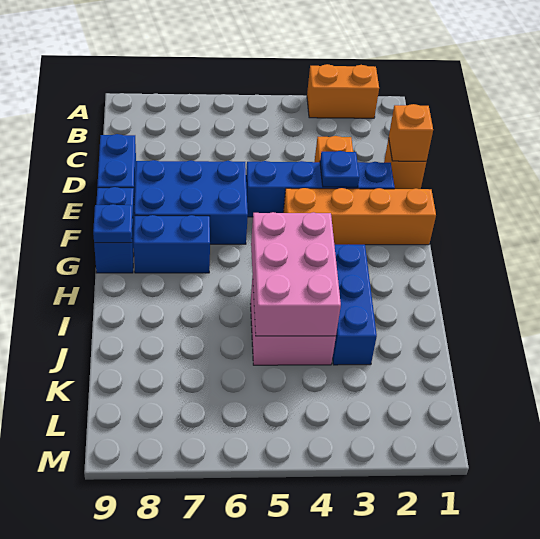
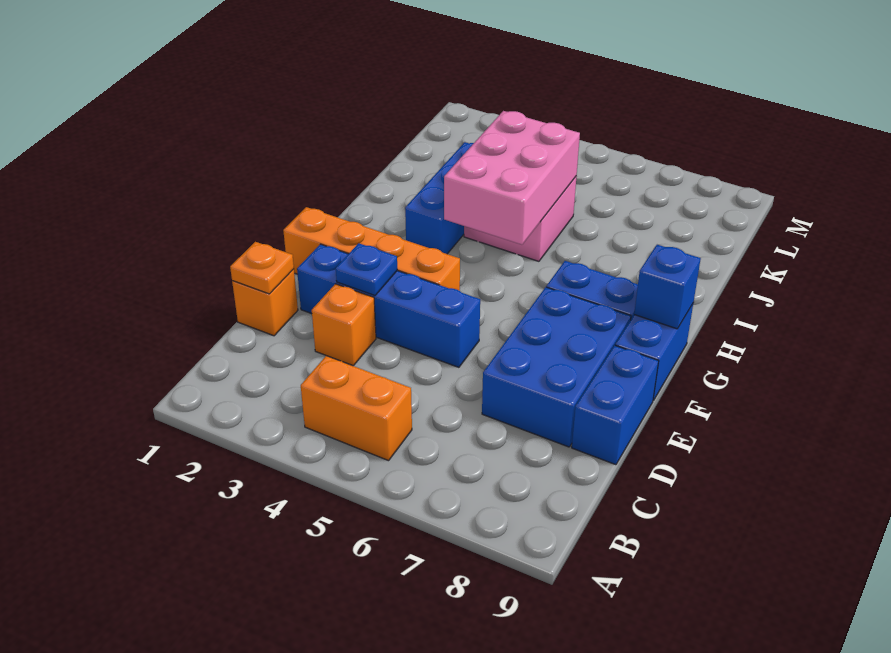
orange brick A2:A3 level 1 -> orange brick B4:B5 level 1
orange brick D1 level 2 -> orange plate D1 level 2
blue brick E6:F8 level 1 -> blue brick D7:F8 level 1
blue plate G9 level 2 -> blue brick G9 level 2

